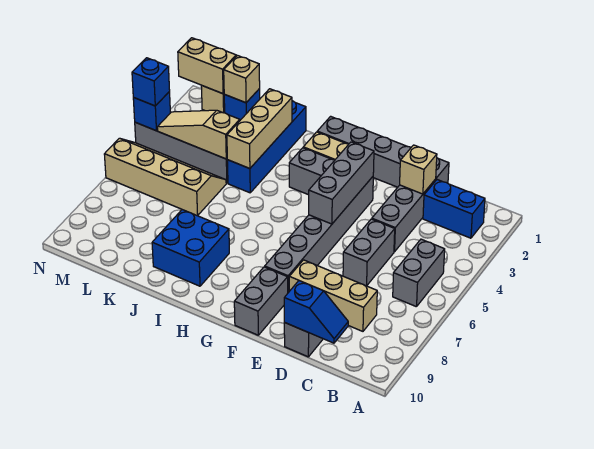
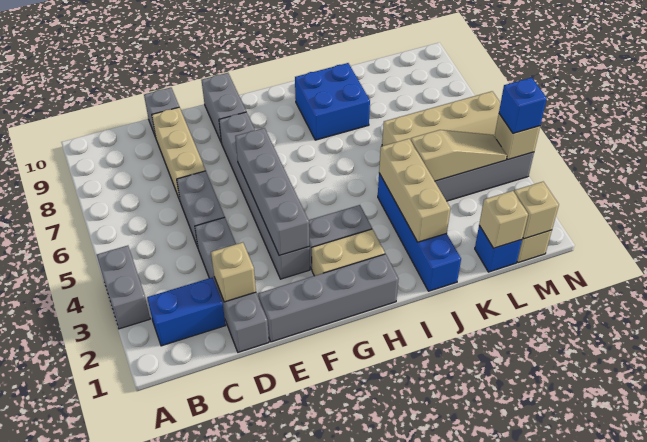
grey brick B5:B6 level 1 -> grey brick A3:A4 level 1
tan brick C8:E8 level 1 -> tan brick D7:D9 level 1
blue slope C10:D10 level 2 top D -> none
grey brick F3:F5 level 2 -> grey brick F3:F6 level 2
tan brick M1:N1 level 2 -> tan brick M1 level 2
blue brick N4 level 2 -> tan brick N4 level 2

